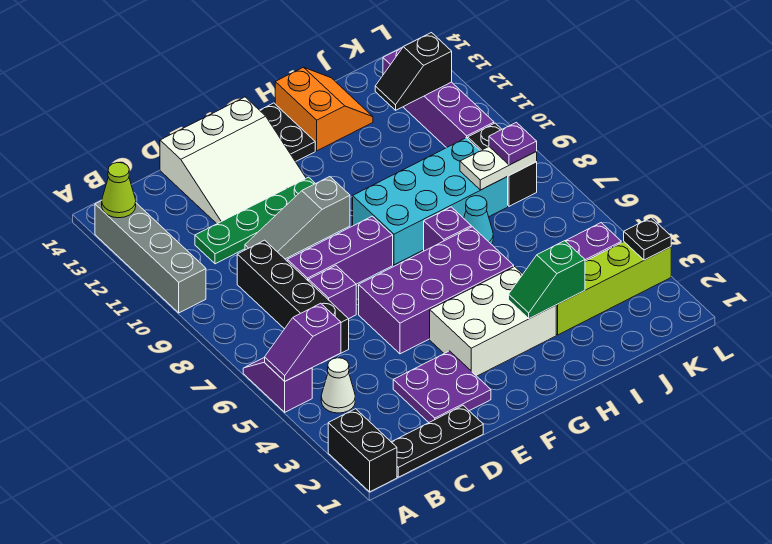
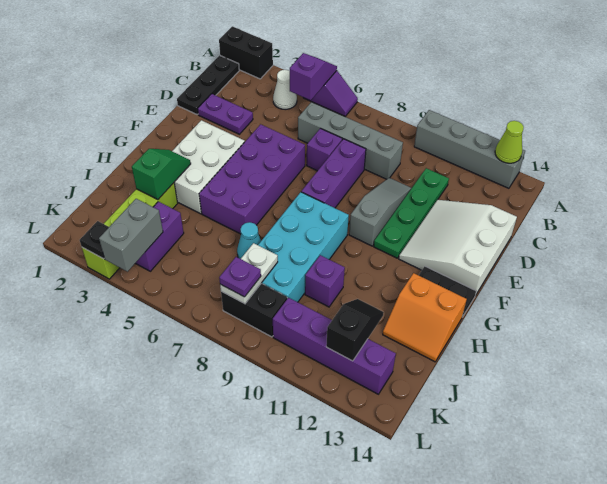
black brick C6:C9 level 1 -> grey brick C6:C9 level 1
purple plate D2:E3 level 1 -> purple plate D2:D3 level 1
purple brick H7 level 1 -> purple brick I10 level 1
none -> grey brick K4:L4 level 2

